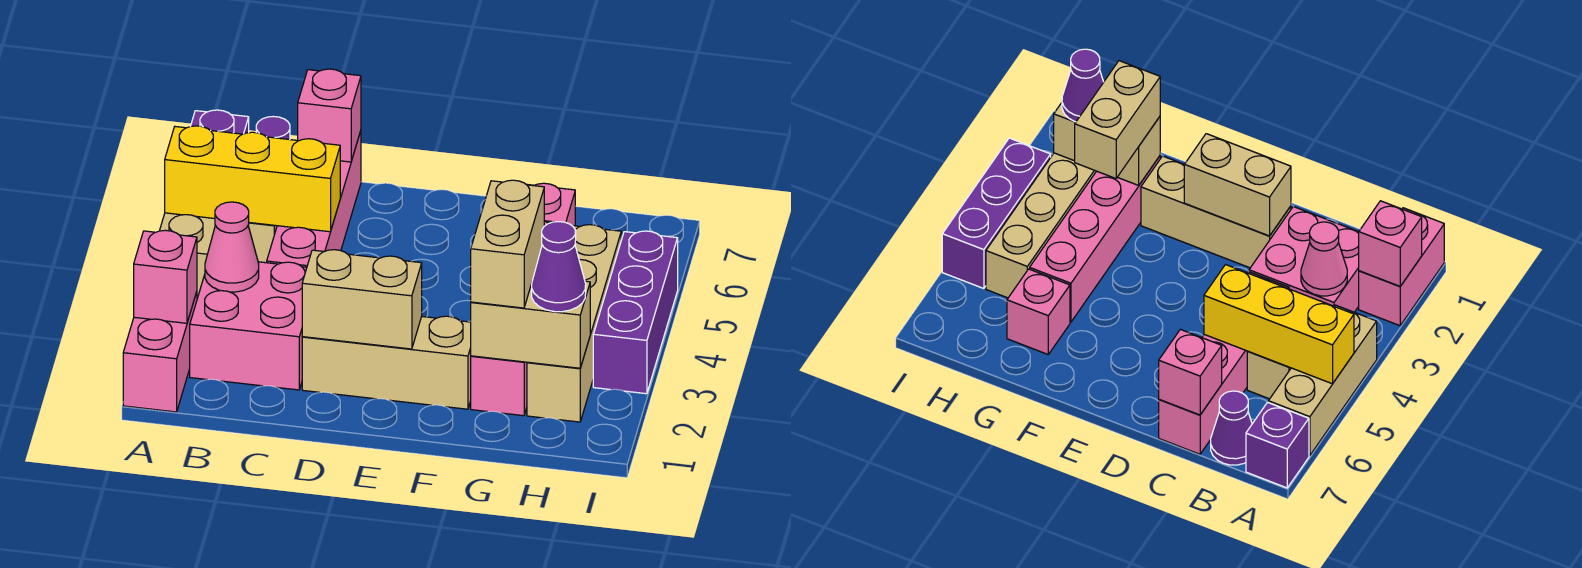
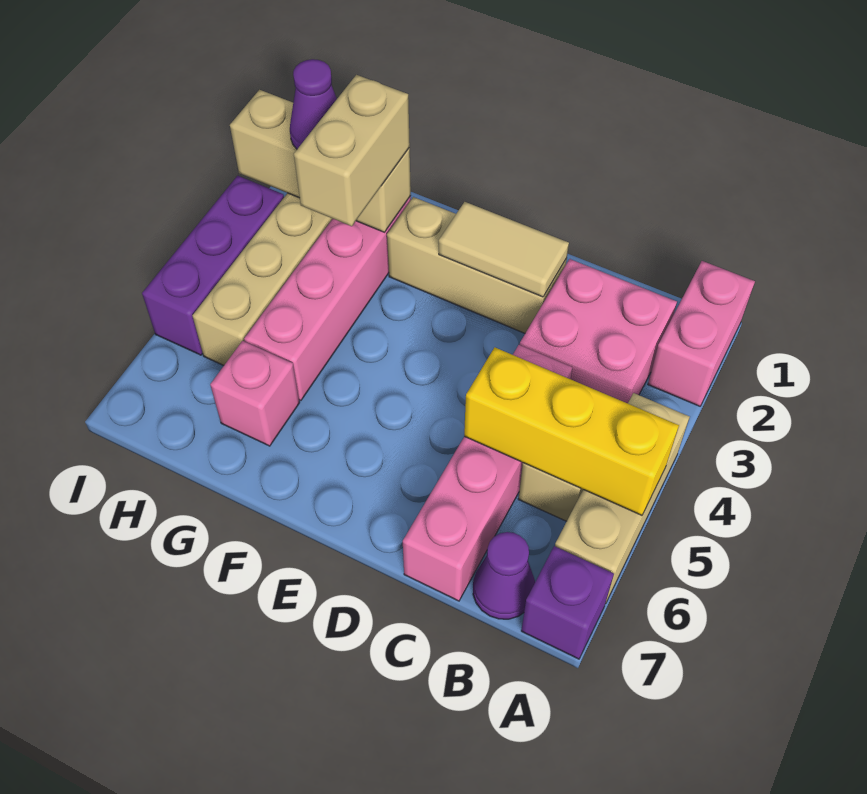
pink brick A2 level 2 -> none
pink cone B3 level 2 -> none
pink brick C7 level 2 -> none
tan brick D2:E2 level 2 -> tan tile D2:E2 level 2
tan brick G2:H2 level 2 -> tan brick G2:I2 level 2

